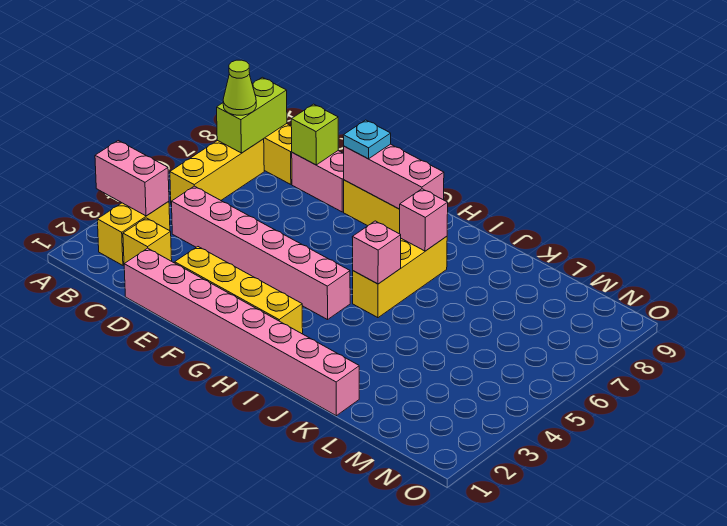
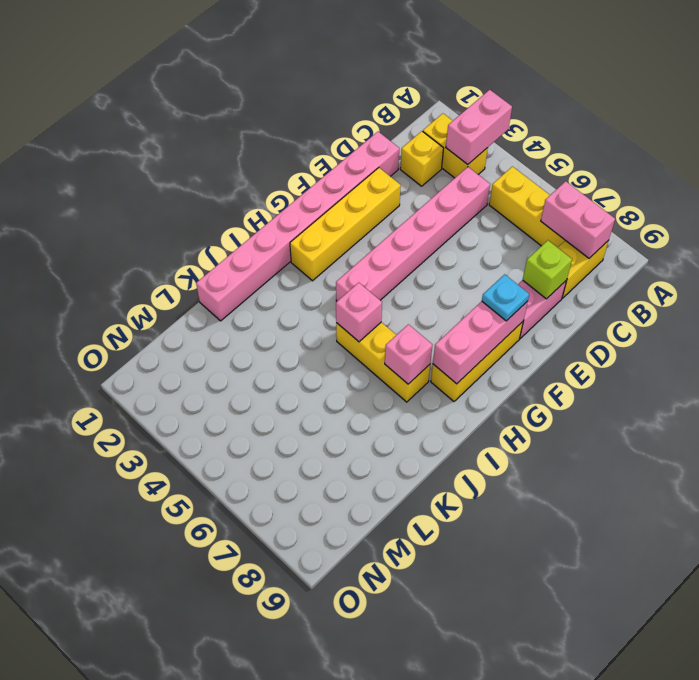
lime brick B7:B8 level 2 -> pink brick B7:B8 level 2
lime cone B7 level 3 -> none

